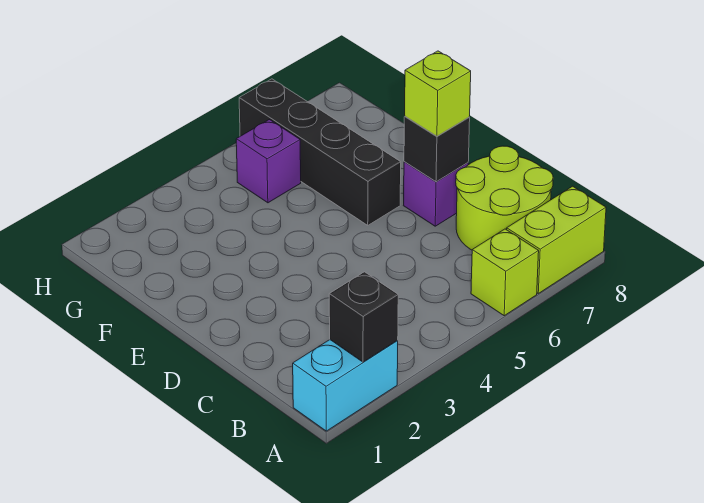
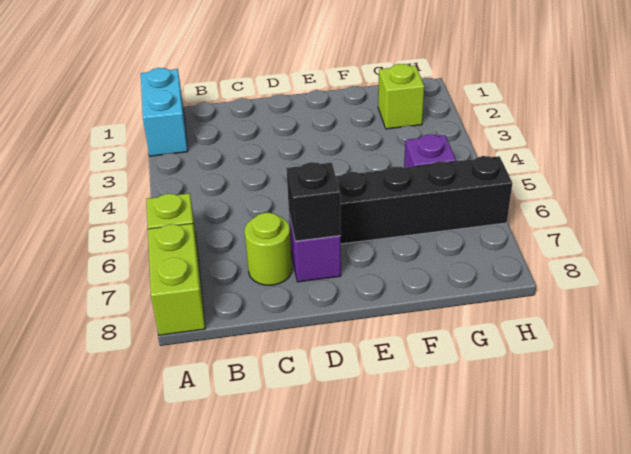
black brick A2 level 2 -> none
lime round brick B7:C8 level 1 -> lime round brick C7 level 1
lime brick D7 level 3 -> lime brick G2 level 1

